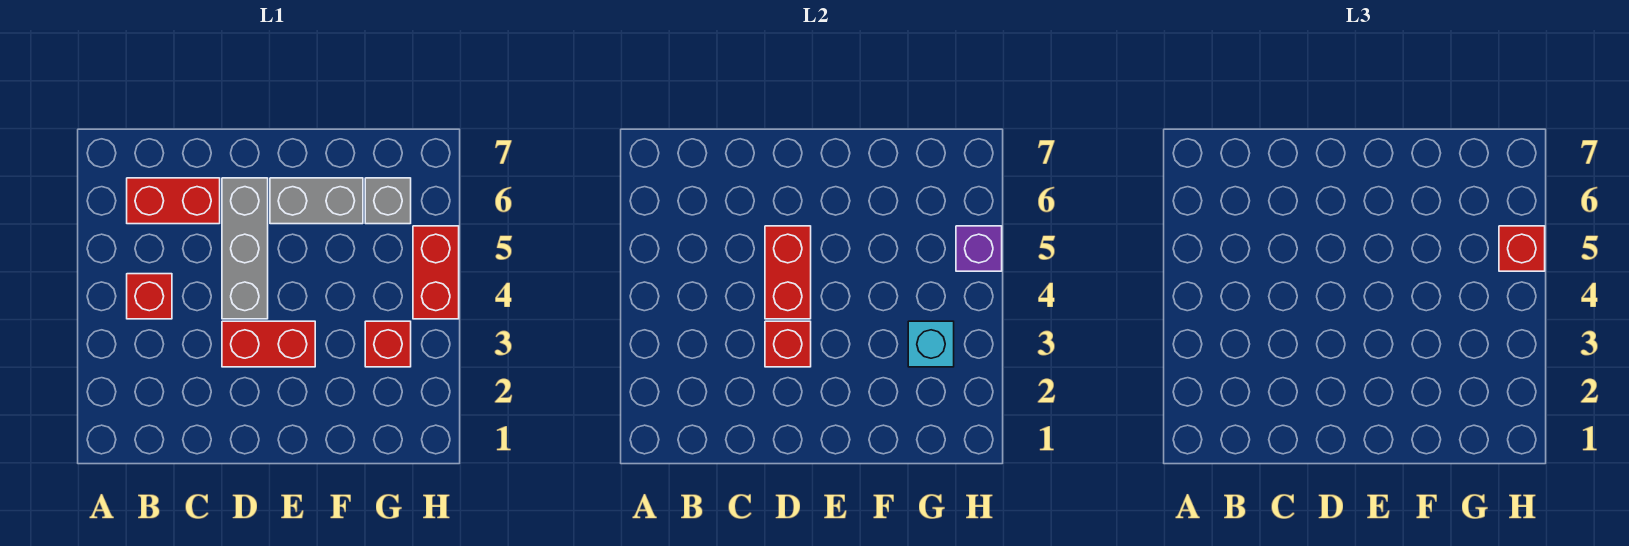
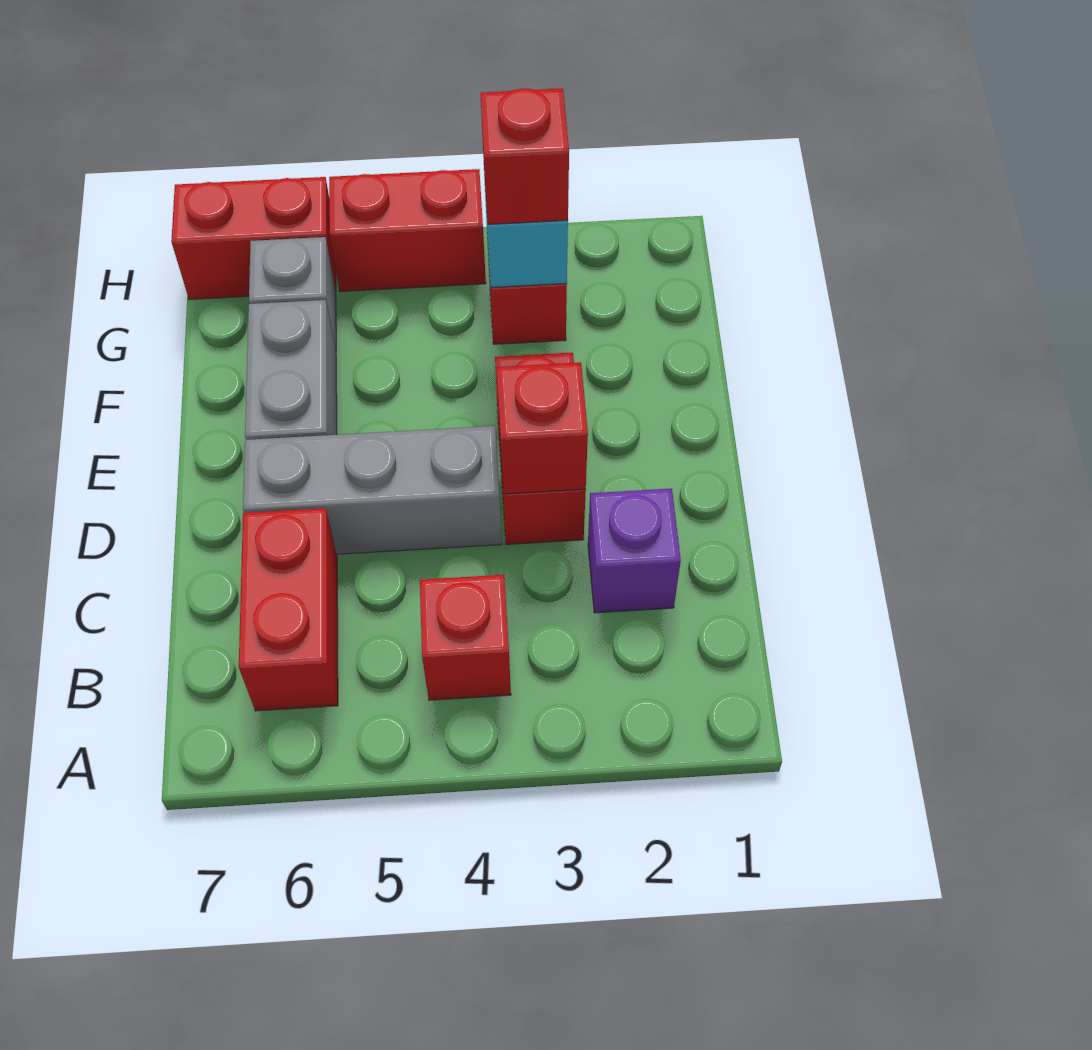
red brick D4:D5 level 2 -> red brick H6:H7 level 1
purple brick H5 level 2 -> purple brick C2 level 1
red brick H5 level 3 -> red brick G3 level 3

